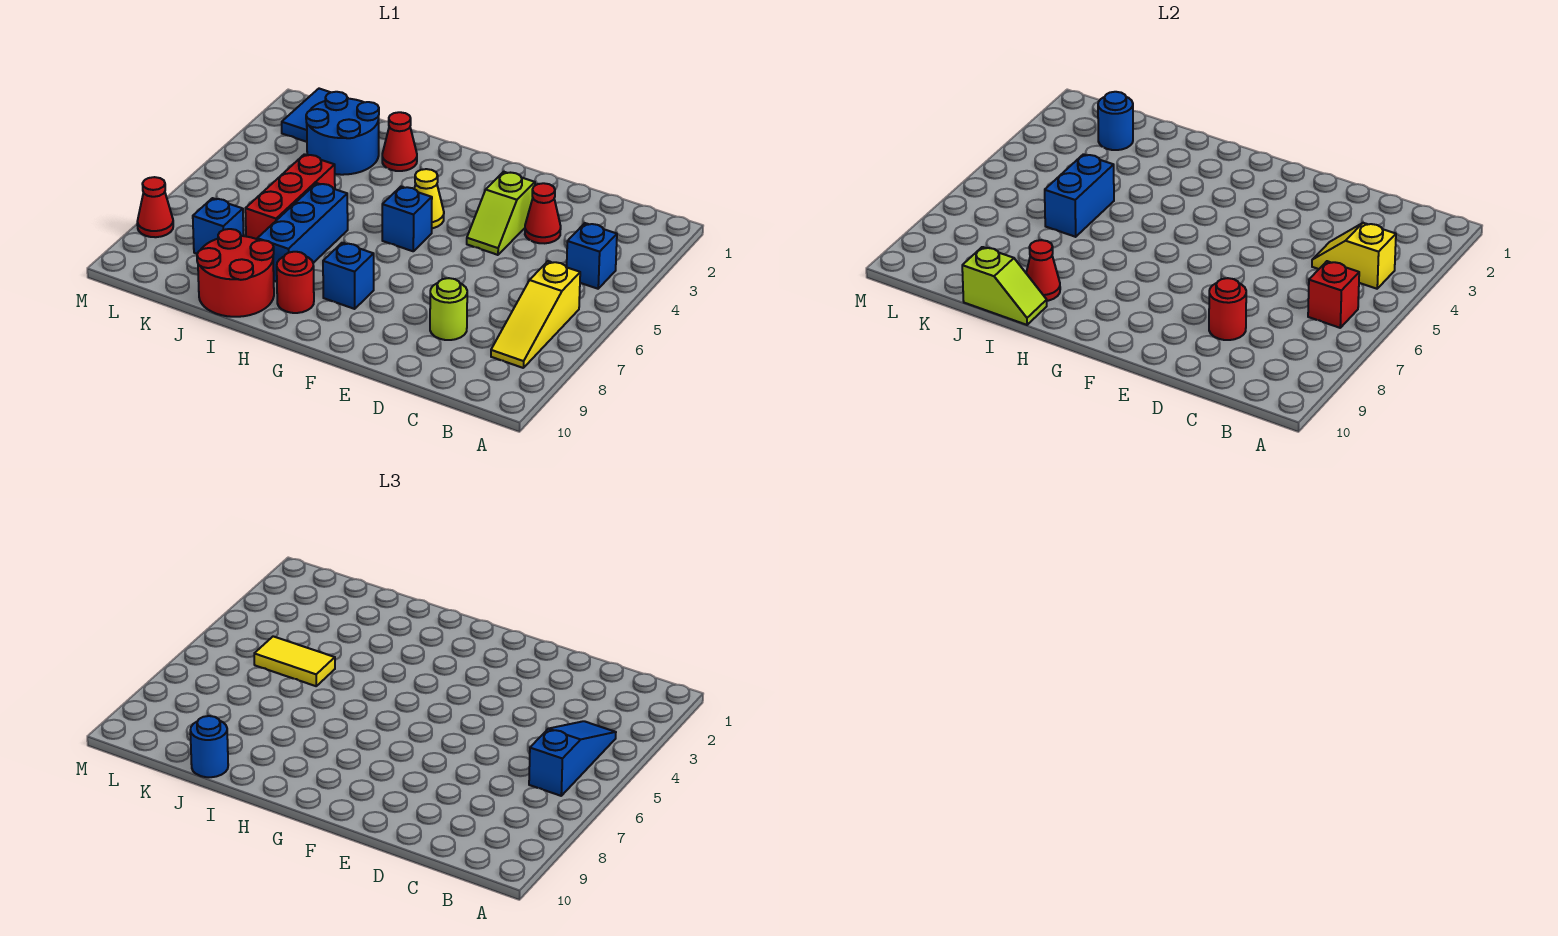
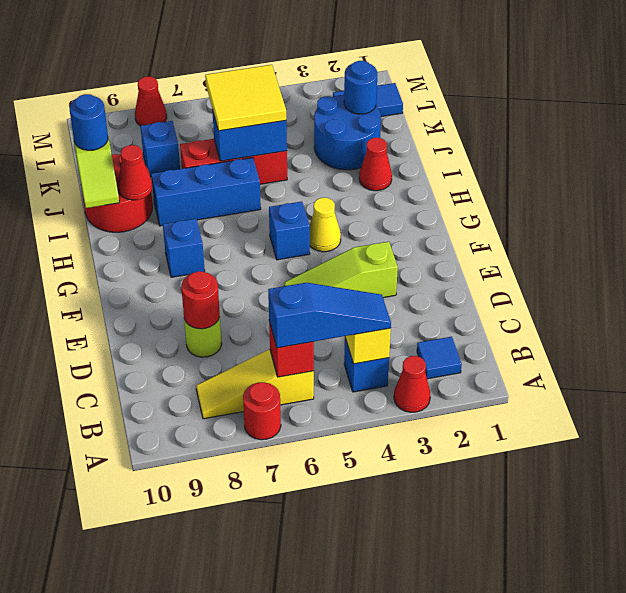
none -> blue tile B2 level 1
red cone D3 level 1 -> red cone A3 level 1
lime slope E3:E4 level 1 top 3 -> lime slope E3:E5 level 1 top 3
red round brick H9 level 1 -> red round brick A7 level 1
yellow tile J5:K5 level 3 -> yellow tile J5:K6 level 3

